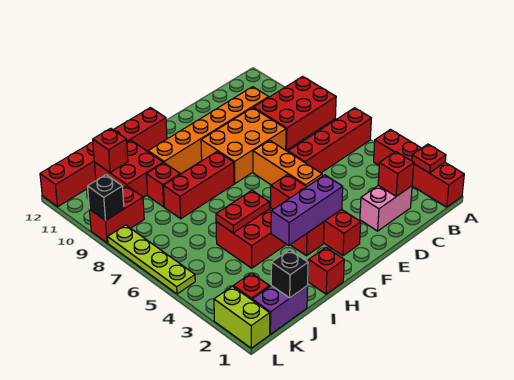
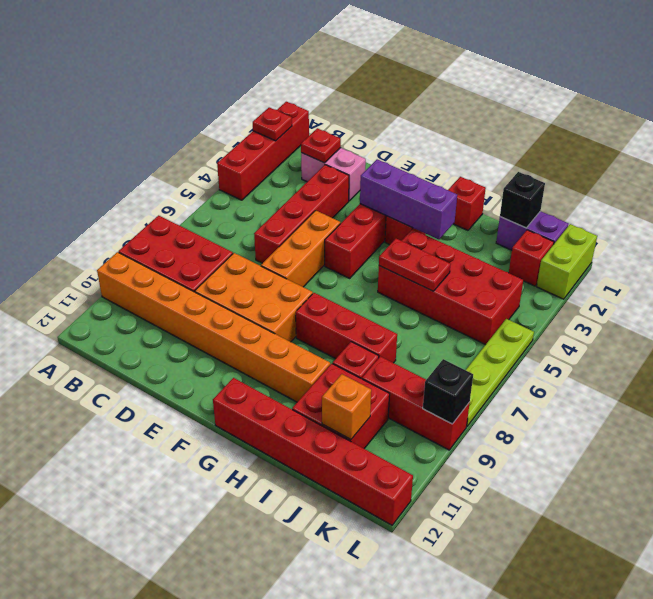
red brick A6:D6 level 1 -> red brick D3:D6 level 1
red brick C2 level 2 -> red plate C2 level 2
orange brick C10:H10 level 1 -> orange brick A10:H10 level 1
red brick H4:I5 level 1 -> red brick H4:K5 level 1
red brick J11 level 2 -> orange brick J11 level 2
red brick K9:L9 level 1 -> red brick J9:L9 level 1

